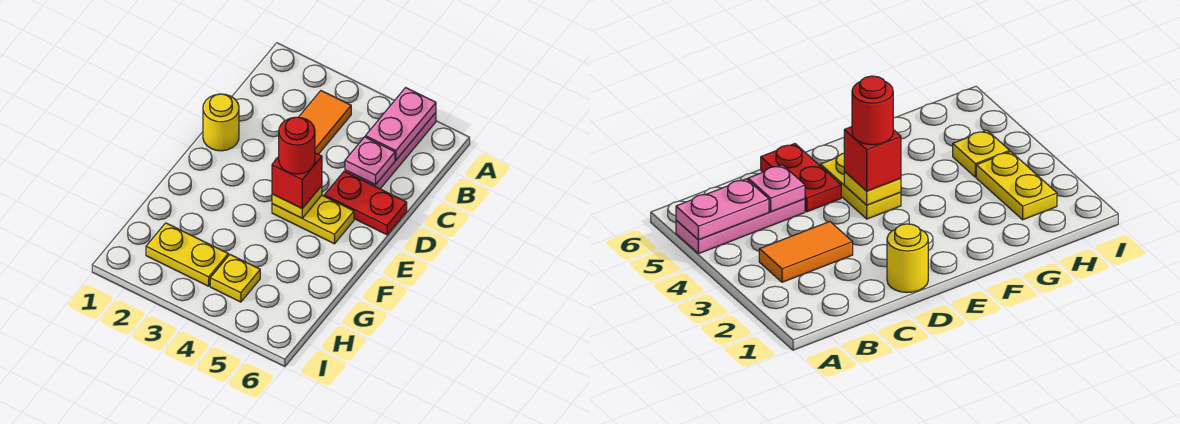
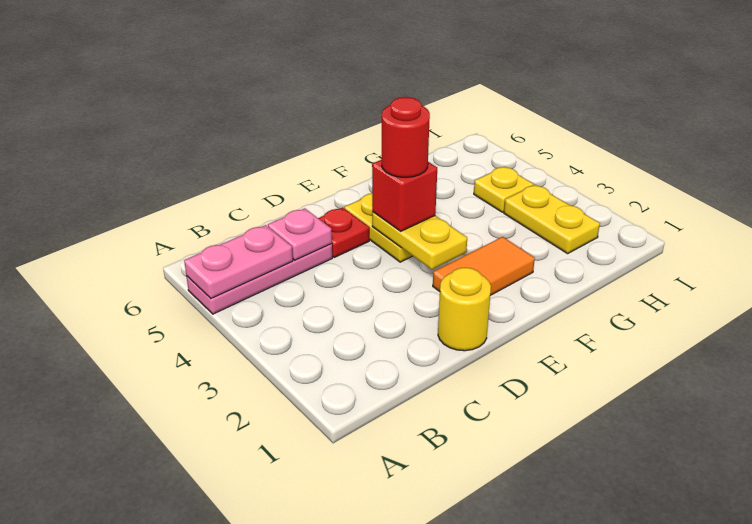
orange tile B3:C3 level 1 -> orange tile E2:F2 level 1
red plate D5:D6 level 1 -> red plate D5 level 1
yellow plate E4 level 2 -> yellow plate E3:E4 level 2

